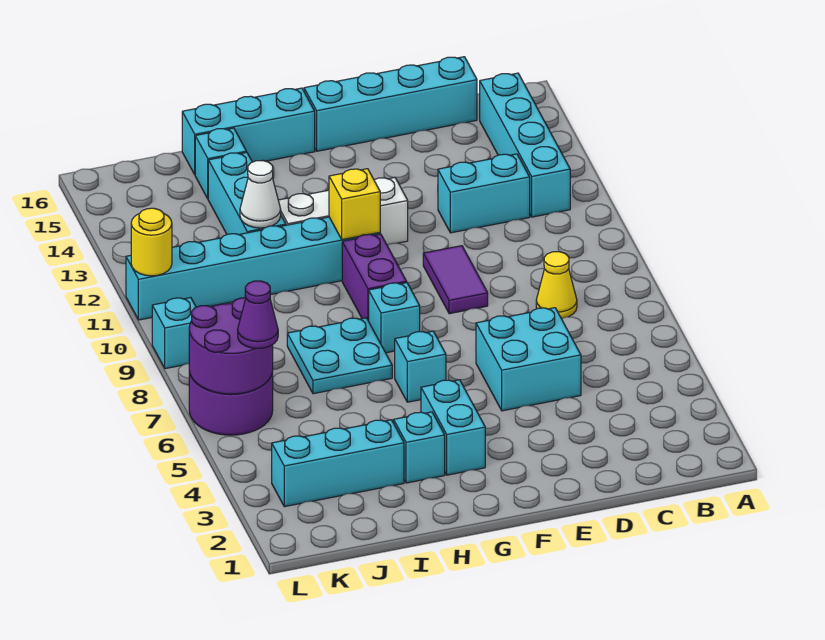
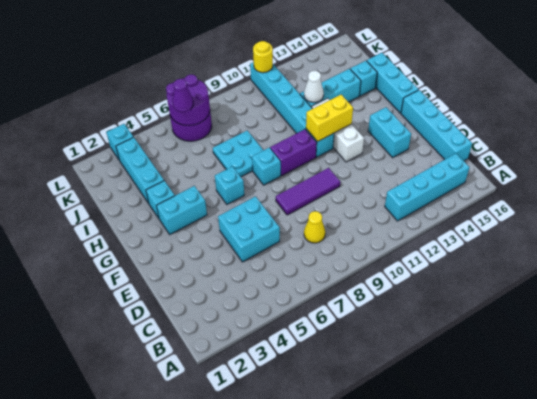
cyan brick C12:D12 level 1 -> cyan brick E14:F14 level 1
purple tile E9:E10 level 1 -> purple tile E8:E10 level 1
yellow brick G11 level 2 -> yellow brick G11:G12 level 2
cyan brick L9 level 1 -> cyan brick L3 level 1

